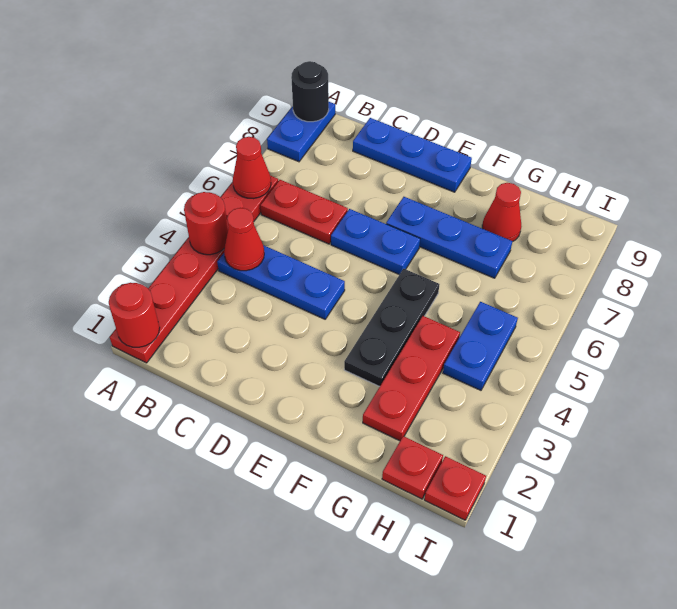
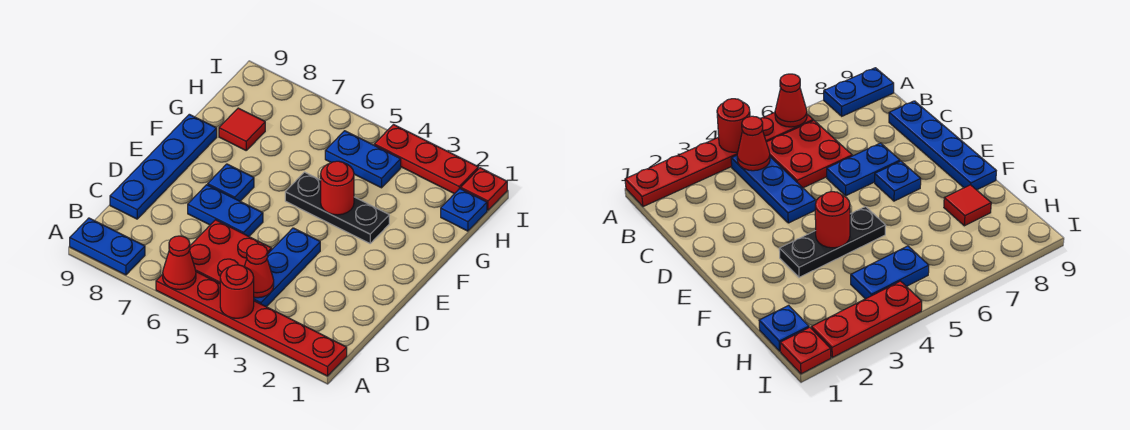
red round brick A1 level 2 -> red round brick F4 level 2
black round brick A9 level 2 -> none
red plate B6:C6 level 1 -> red plate B5:C6 level 1
blue plate C9:E9 level 1 -> blue plate C9:F9 level 1
blue plate D6:E6 level 1 -> blue plate D6:D7 level 1
blue plate E7:G7 level 1 -> blue plate E7 level 1
red plate G2:G4 level 1 -> red plate I2:I4 level 1
red cone G8 level 1 -> red tile G8 level 1
red plate H1 level 1 -> blue plate H1 level 1

